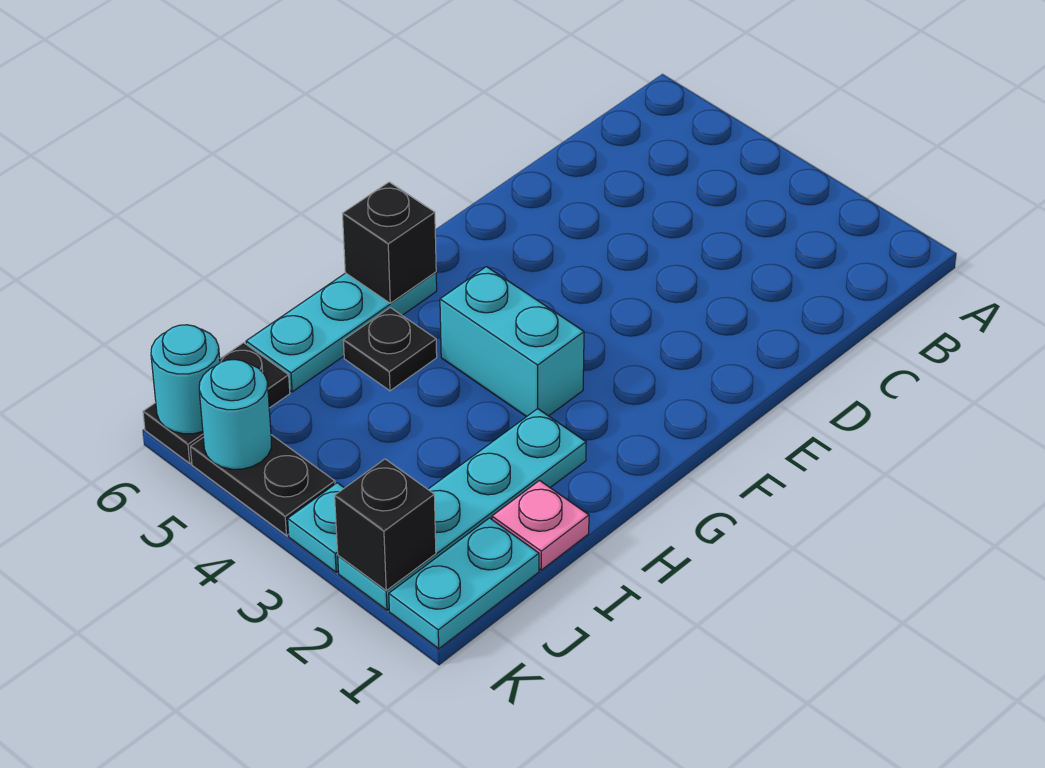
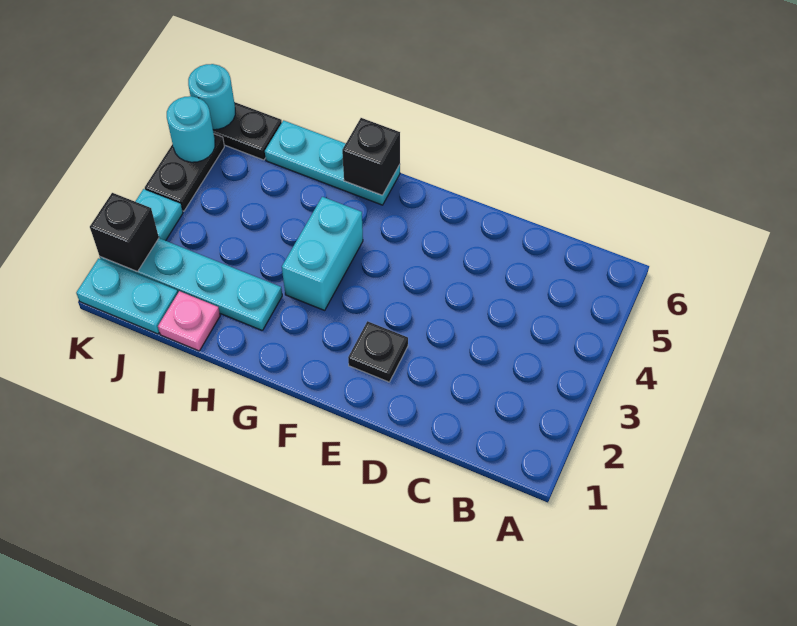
black plate H5 level 1 -> black plate E2 level 1

